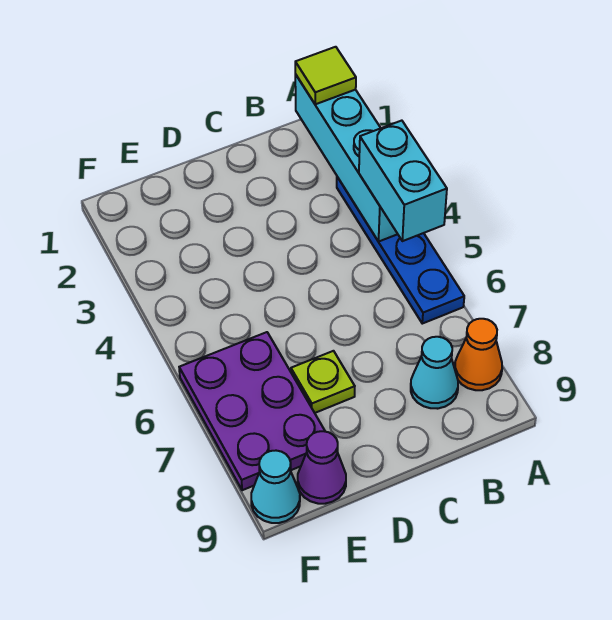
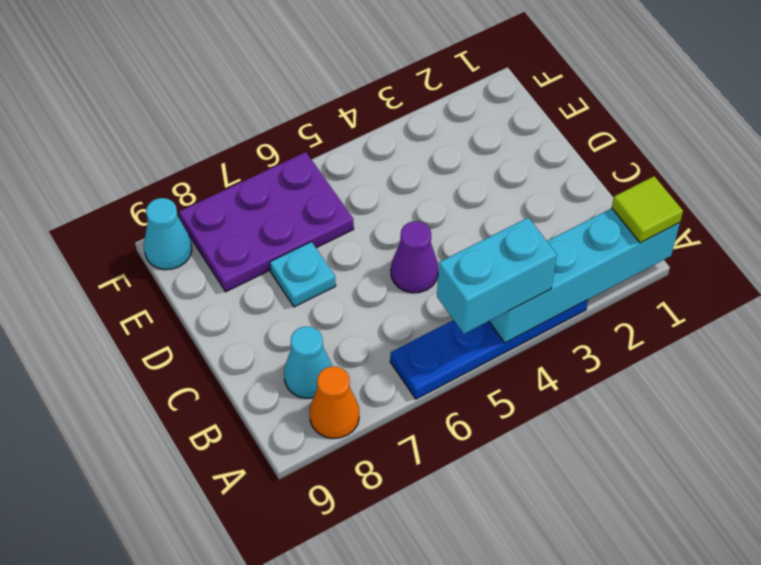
lime plate D7 level 1 -> cyan plate D7 level 1
purple cone E9 level 1 -> purple cone C5 level 1

